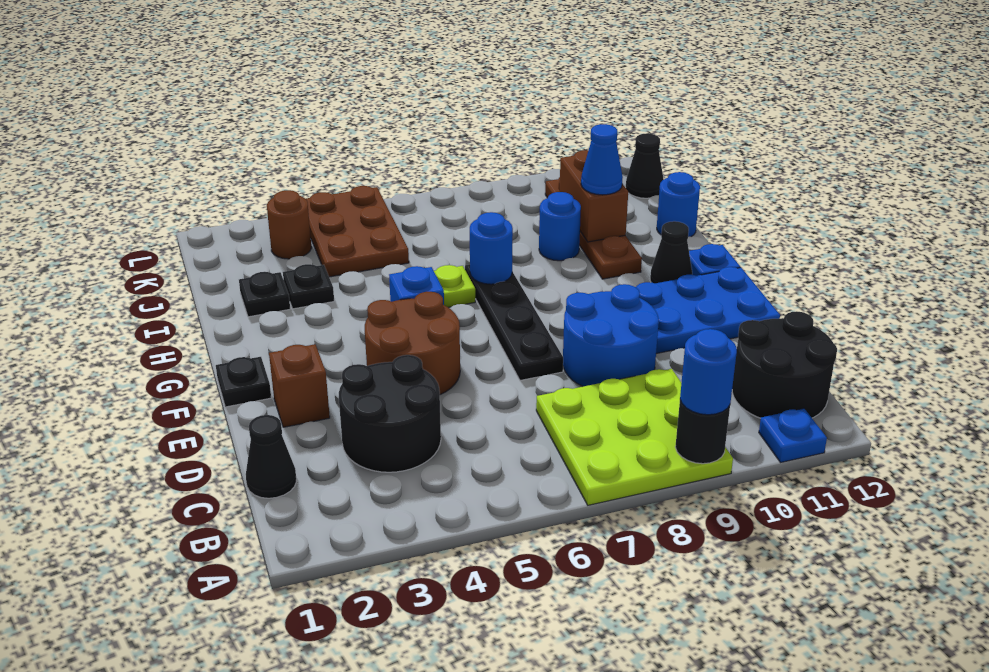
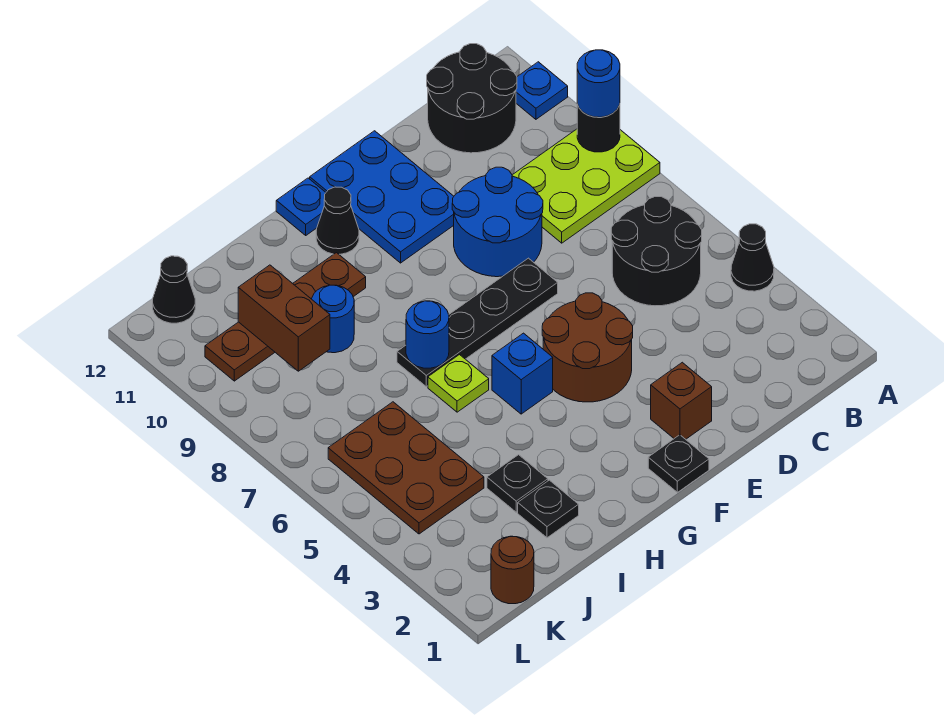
lime plate A7:C9 level 1 -> lime plate A8:C9 level 1
black cone C1 level 1 -> black cone A4 level 1
black round brick C3:D4 level 1 -> black round brick B5:C6 level 1
brown brick I10:J10 level 2 -> brown brick J9:J10 level 2
blue cone I10 level 3 -> none
blue round brick I12 level 1 -> none
brown plate J4:L5 level 1 -> brown plate J4:K6 level 1
brown round brick K3 level 1 -> brown round brick K1 level 1

